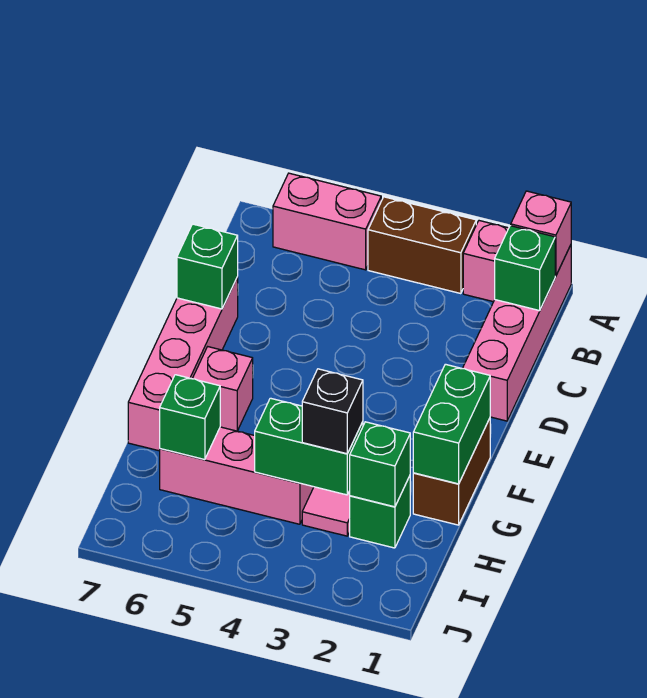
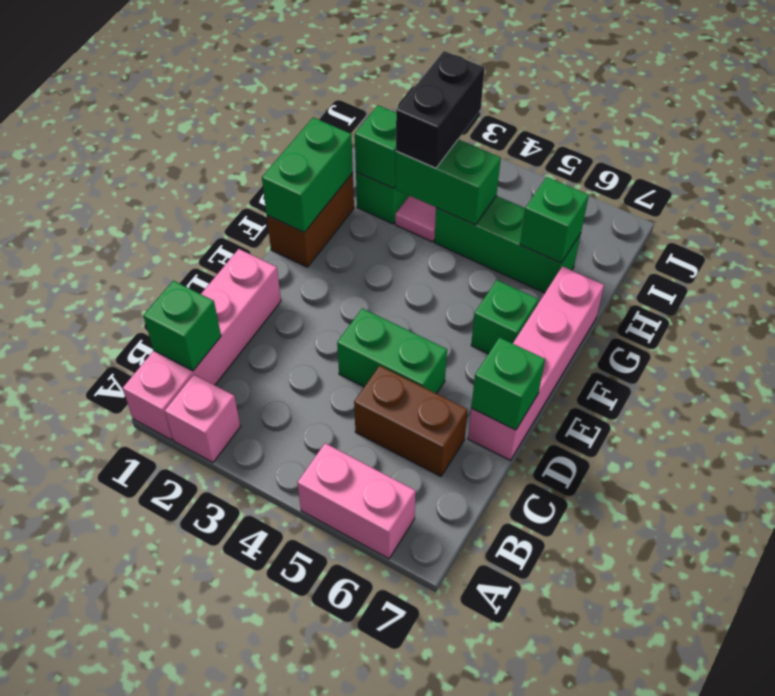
pink brick A1 level 2 -> none
brown brick A3:A4 level 1 -> brown brick C5:C6 level 1
none -> green brick D4:D5 level 1
pink brick F6 level 1 -> green brick F6 level 1
black brick H3 level 3 -> black brick H3:I3 level 3
pink brick H4:H6 level 1 -> green brick H4:H6 level 1

